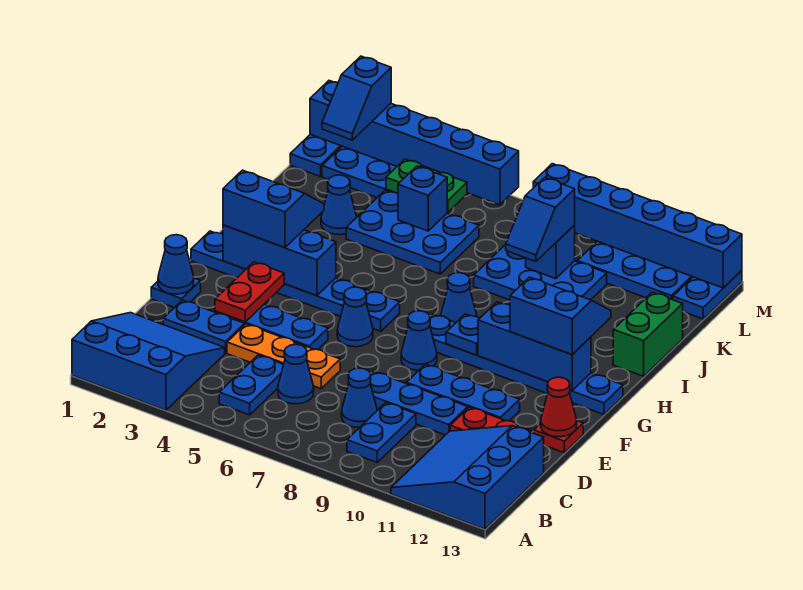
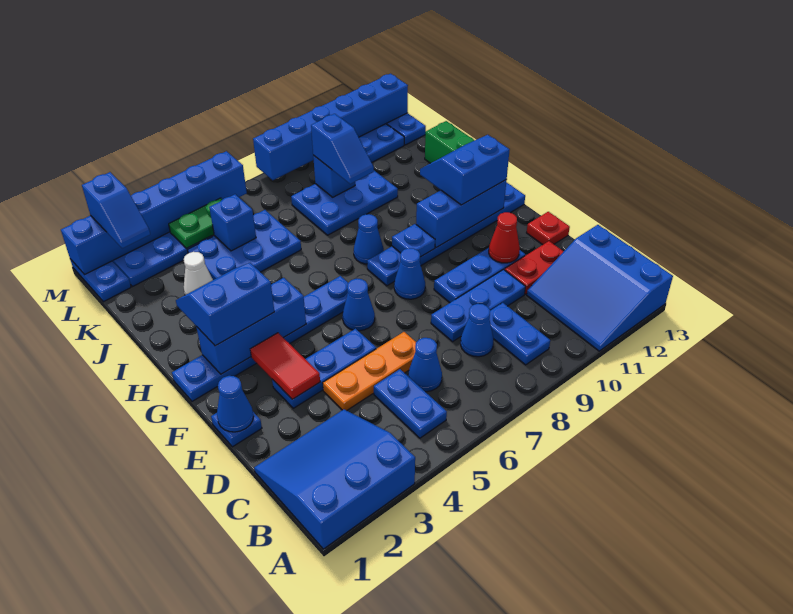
blue plate D2:D3 level 1 -> none
red plate E3:F3 level 2 -> red tile E3:F3 level 2
red cone E13 level 2 -> red cone E11 level 2
blue cone J3 level 1 -> white cone J3 level 1

